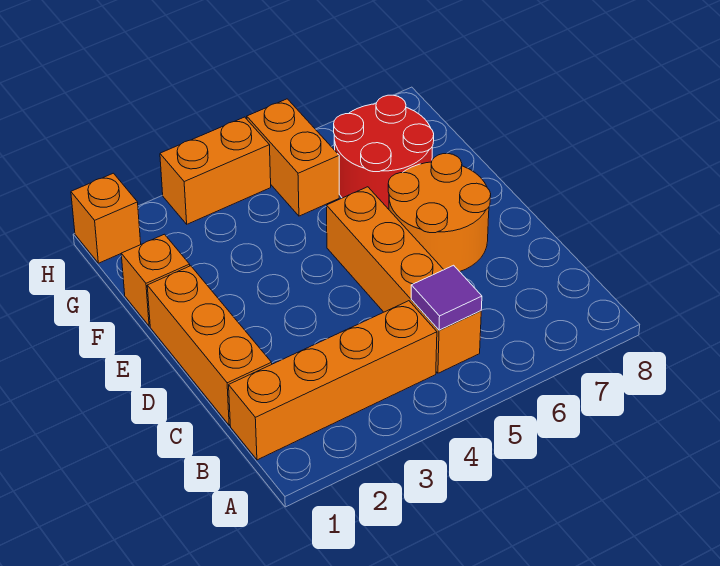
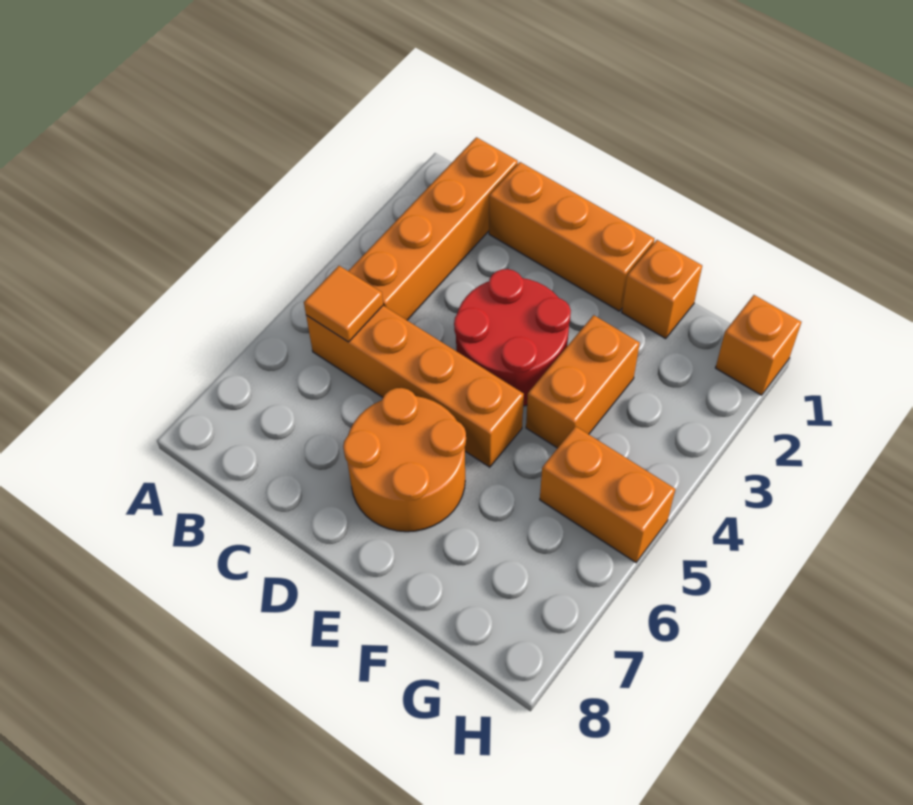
purple tile B5 level 2 -> orange tile B5 level 2
red round brick F6:G7 level 1 -> red round brick D3:E4 level 1
orange brick H3:H4 level 1 -> orange brick F3:F4 level 1

